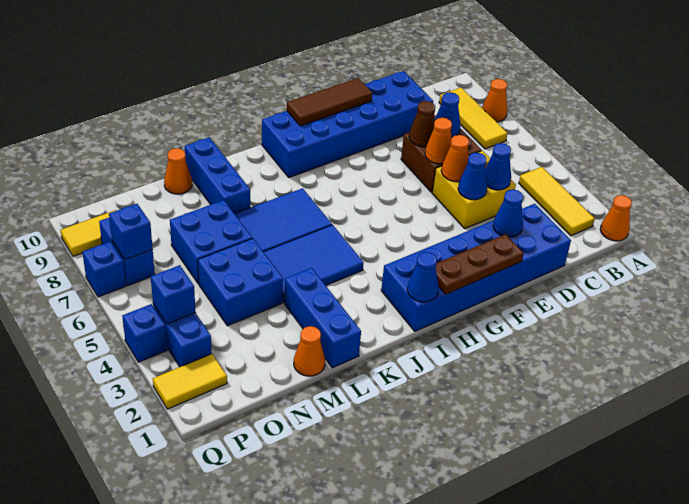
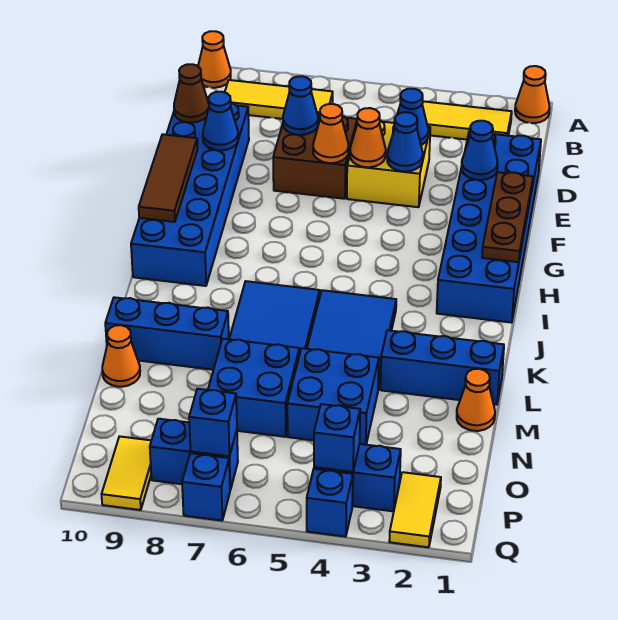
orange cone A8 level 1 -> orange cone A10 level 1
brown cone E7 level 2 -> brown cone D10 level 2
blue cone I1 level 2 -> blue cone E9 level 2

